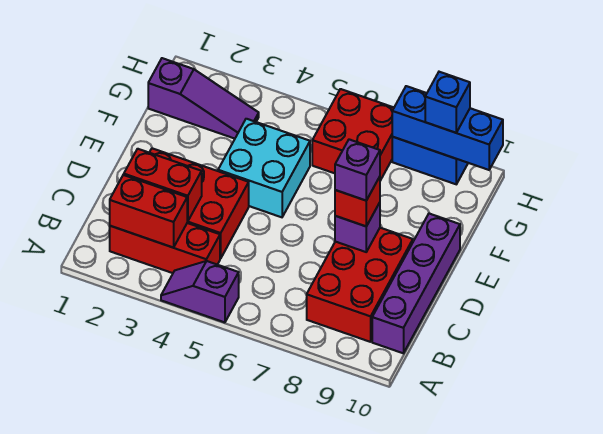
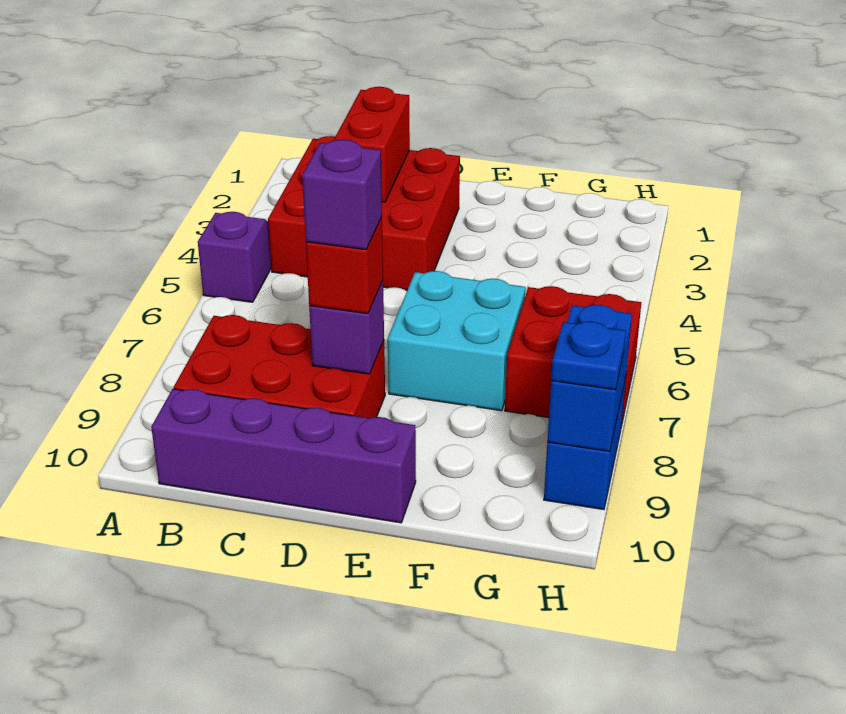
red brick B2:B3 level 2 -> none
cyan brick E4:F5 level 1 -> cyan brick E6:F7 level 1
purple slope G1:G3 level 1 top 1 -> none
blue brick H8:H10 level 2 -> blue brick H8:H9 level 2
blue brick H9 level 3 -> blue plate H9 level 3

